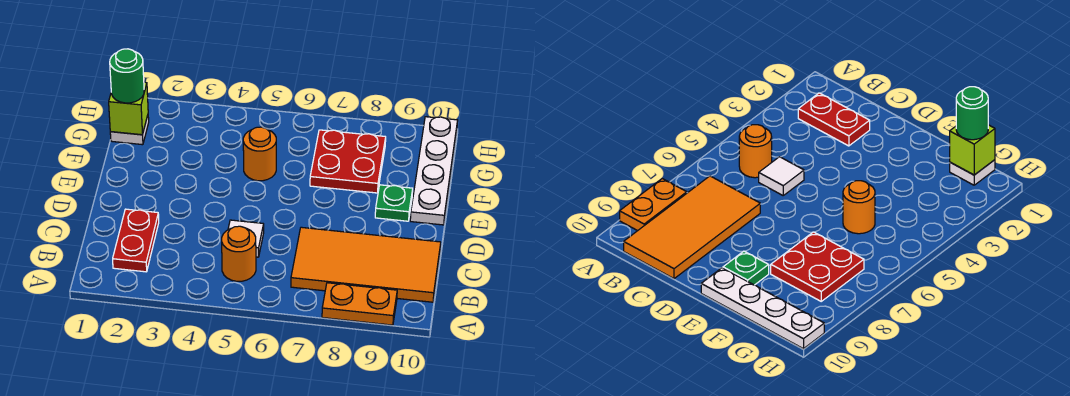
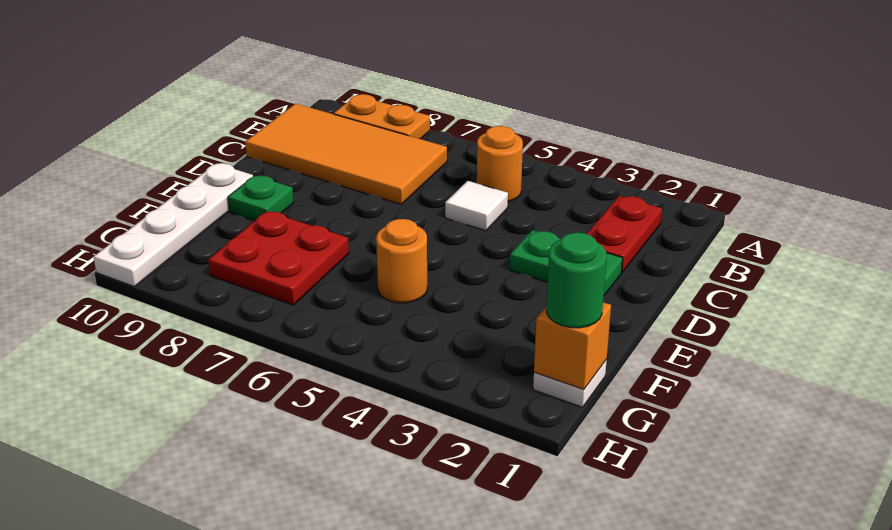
none -> green plate D2:D3 level 1
lime brick G1 level 2 -> orange brick G1 level 2

